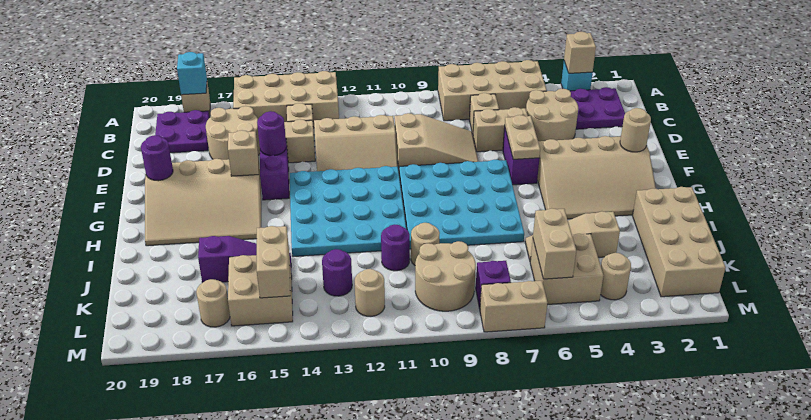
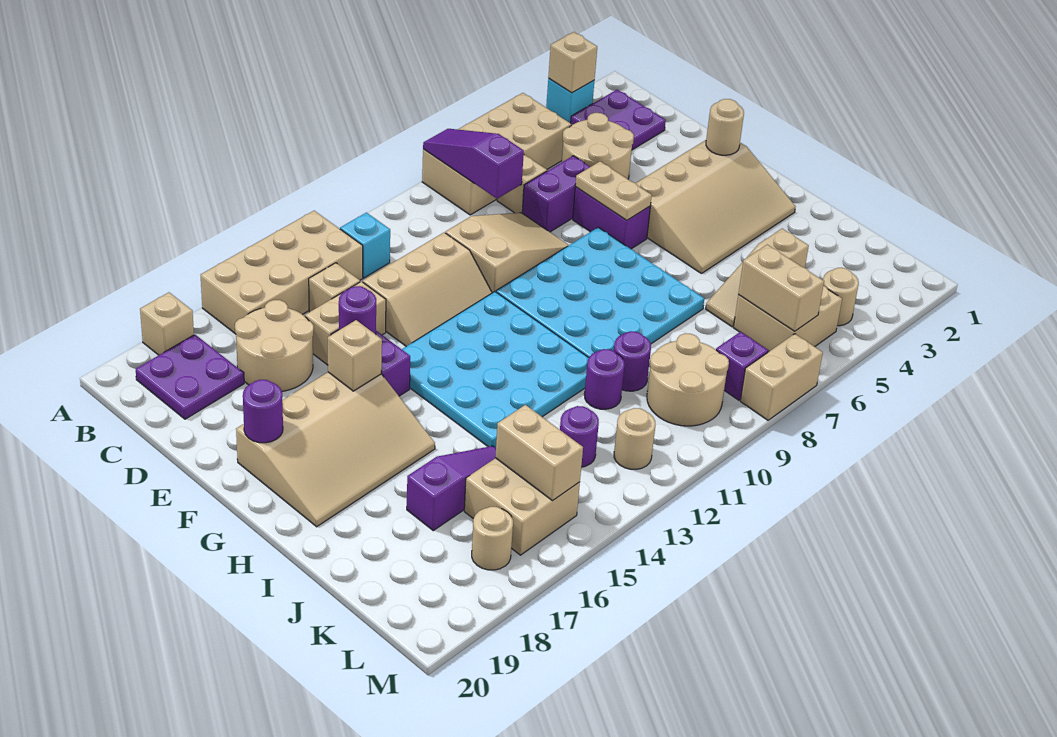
none -> purple slope A8:C8 level 2 top C
cyan brick A18 level 2 -> cyan brick B12 level 1
tan brick D6:D7 level 1 -> purple brick D6:D7 level 1
tan brick I1:L2 level 1 -> none
tan round brick J10 level 1 -> purple round brick J10 level 1

